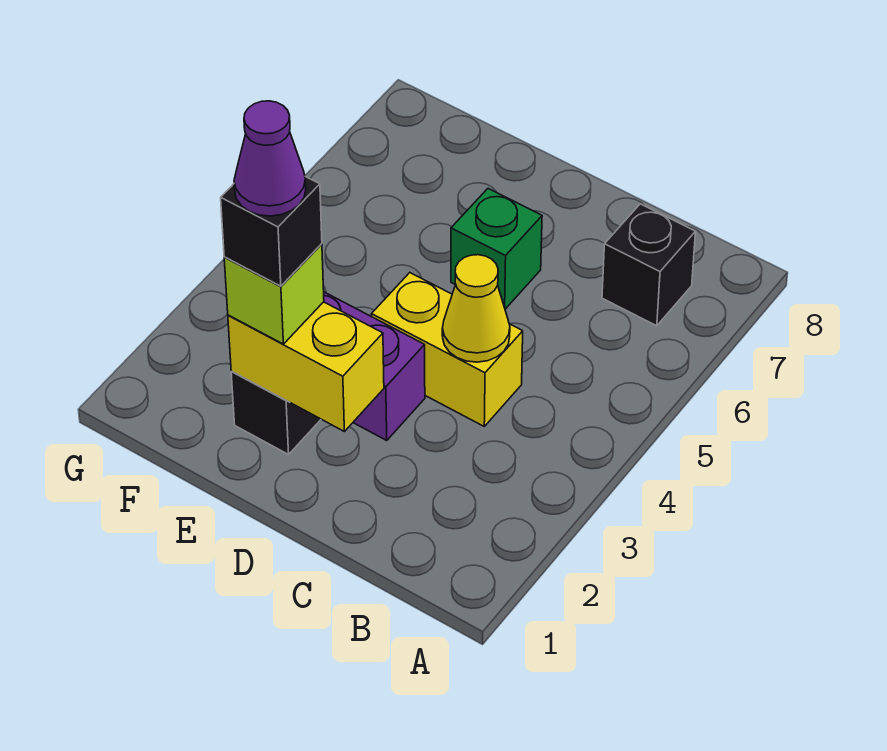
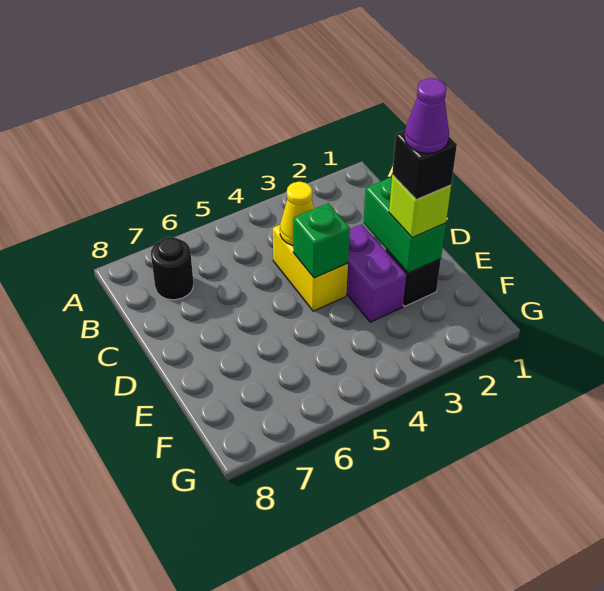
black brick B7 level 1 -> black round brick B7 level 1
yellow brick D2:E2 level 2 -> green brick D2:E2 level 2
green brick D6 level 1 -> green brick D4 level 2

